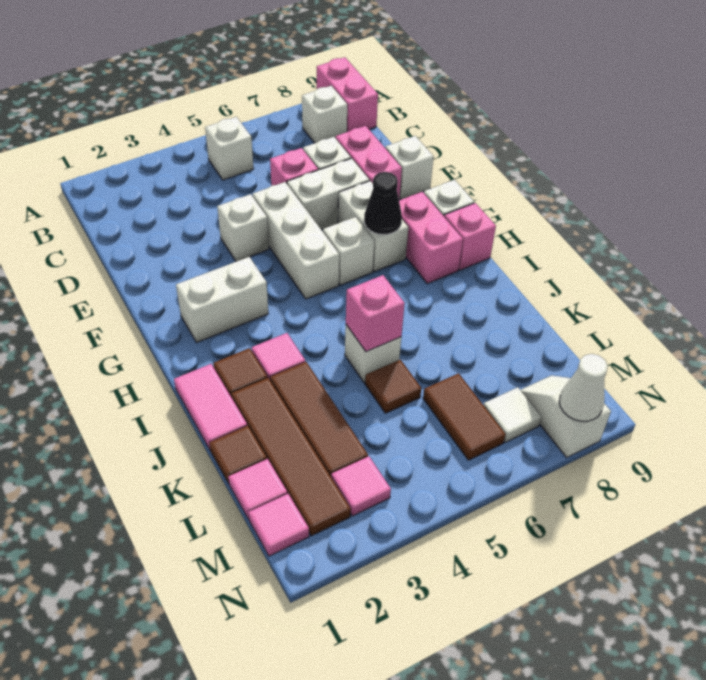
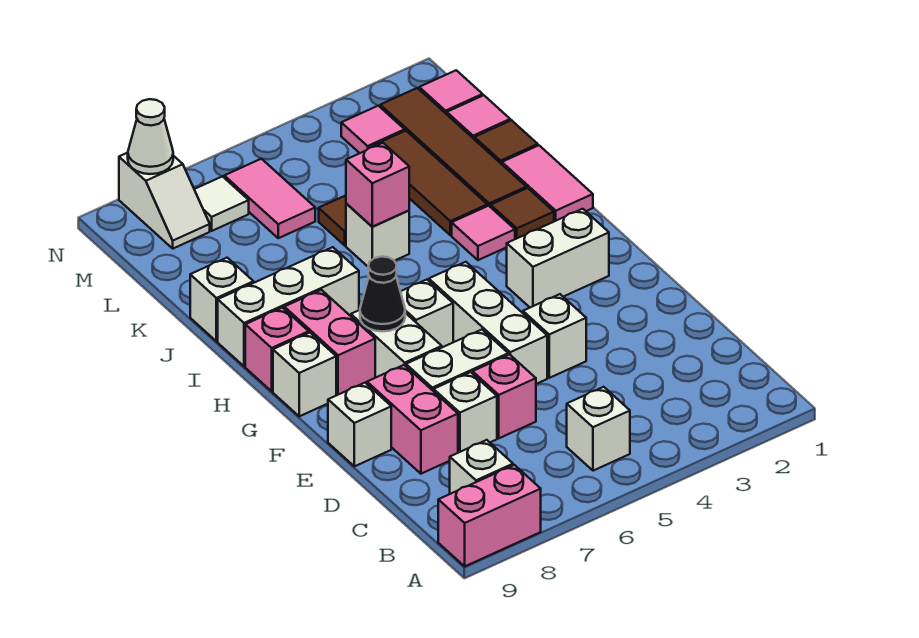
pink brick A9:B9 level 1 -> pink brick A8:A9 level 1
none -> white brick I7:I9 level 1
none -> white brick J9 level 1
brown tile L6:M6 level 1 -> pink tile L6:M6 level 1

